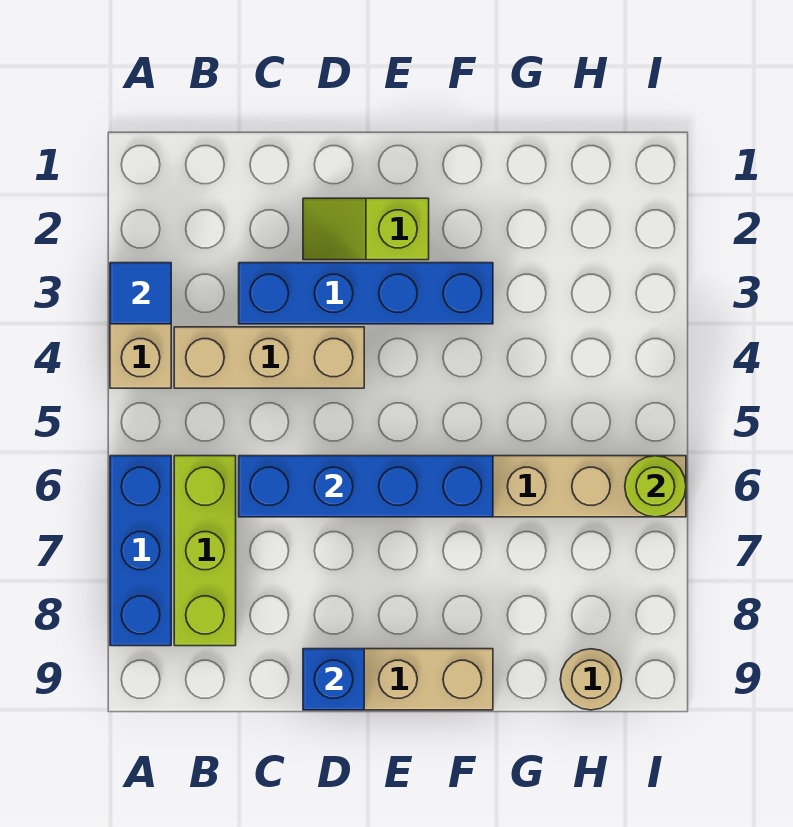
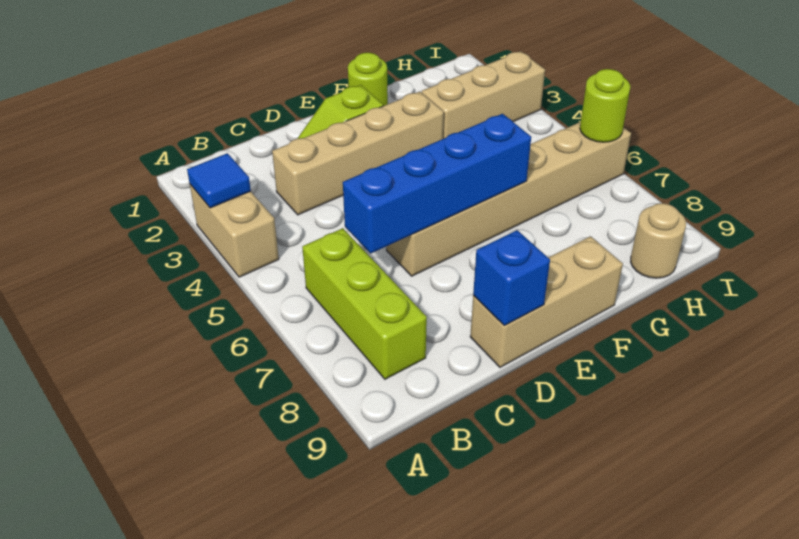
blue brick A6:A8 level 1 -> none
tan brick B4:D4 level 1 -> tan brick G3:I3 level 1
blue brick C3:F3 level 1 -> tan brick C3:F3 level 1
none -> lime round brick F1 level 1

